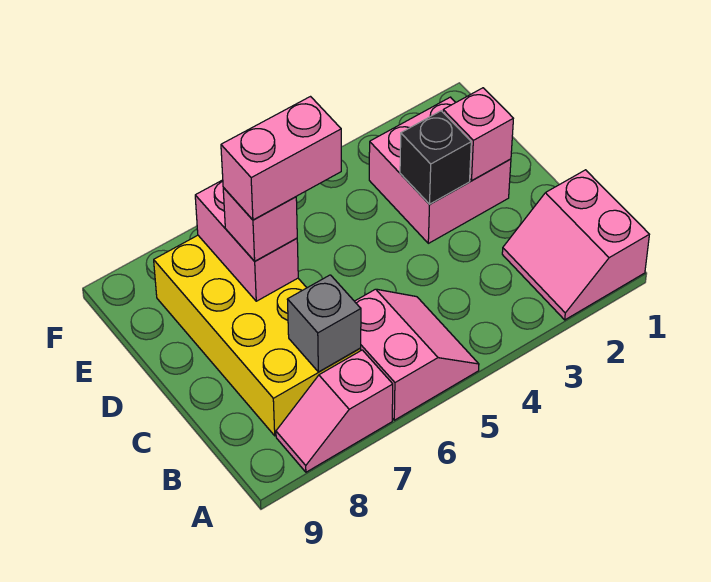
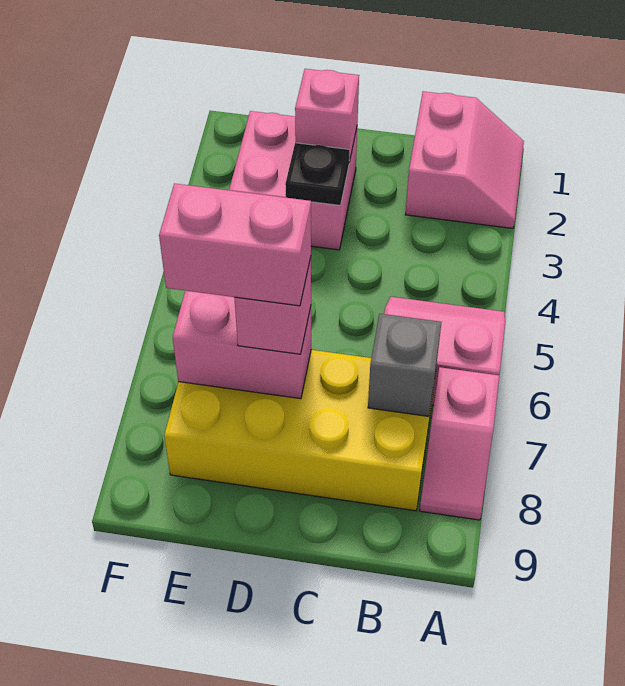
pink slope A1:B2 level 1 top 1 -> pink slope A1:B2 level 1 top B
black brick D3 level 2 -> black plate D3 level 2
pink brick D6:D7 level 4 -> pink brick D7:E7 level 4

